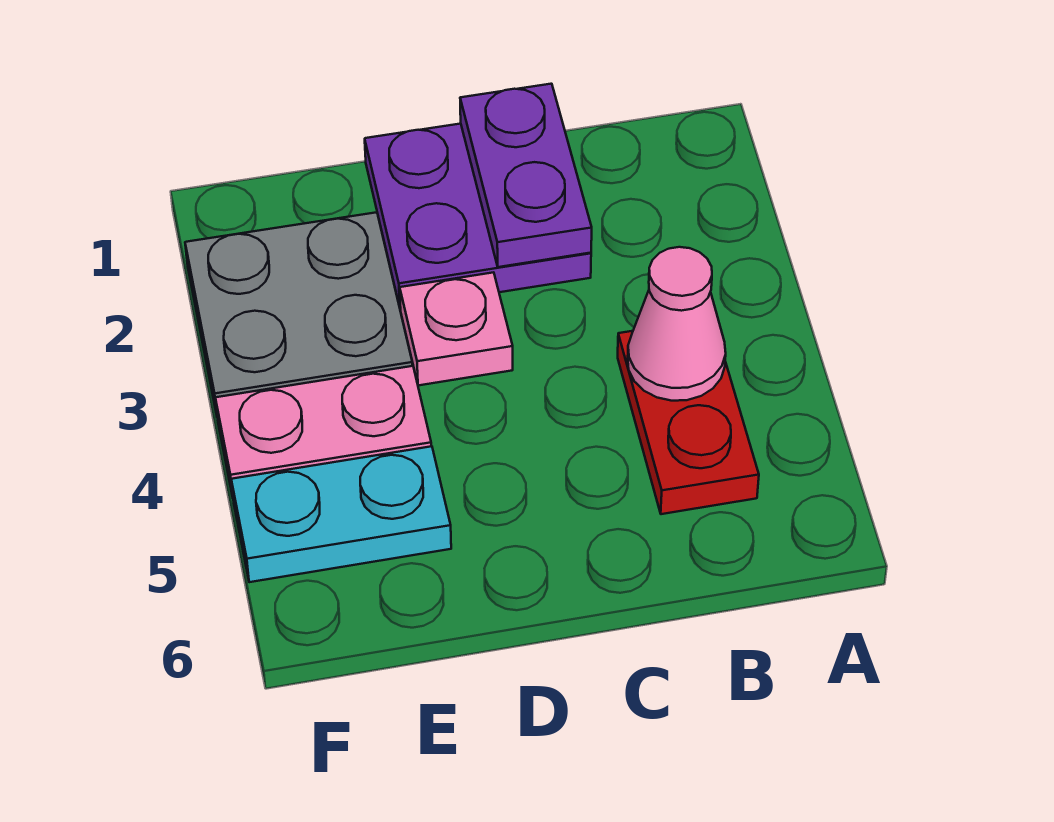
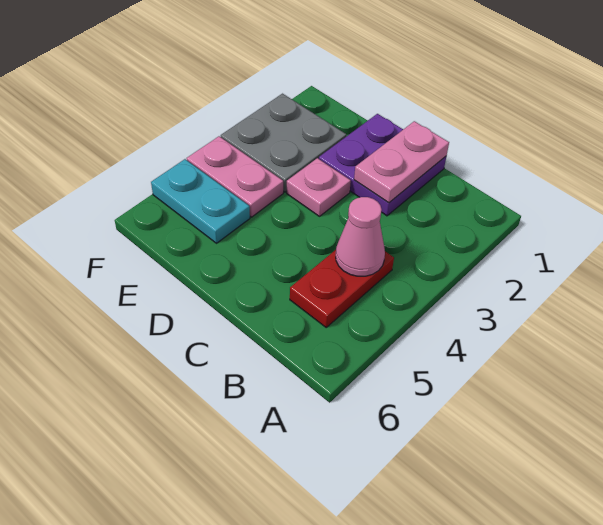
purple plate C1:C2 level 2 -> pink plate C1:C2 level 2

